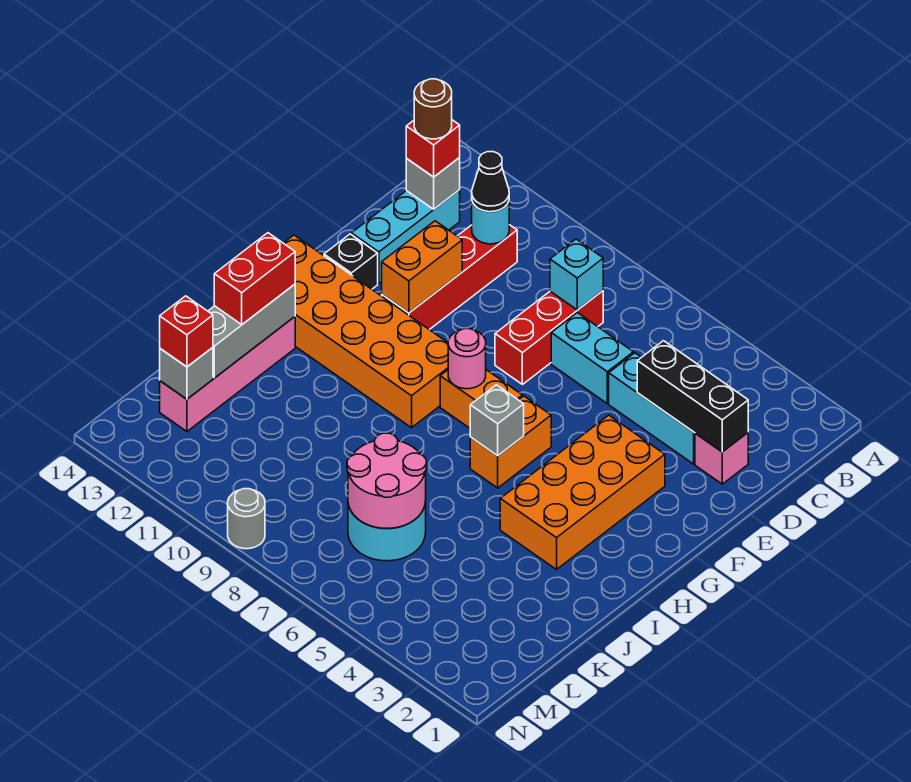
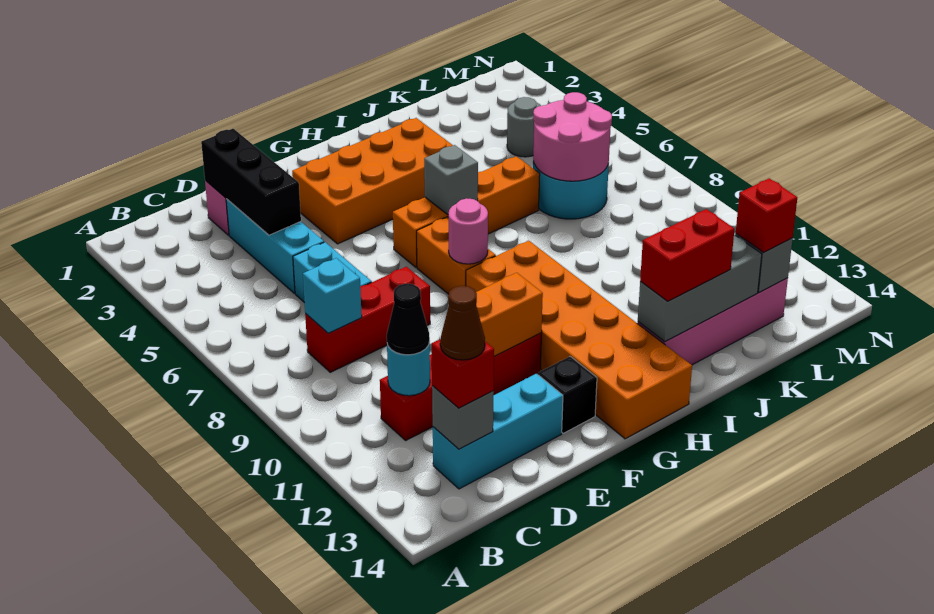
brown round brick C13 level 4 -> brown cone C13 level 4
orange brick G6:H6 level 1 -> orange brick G6:J6 level 1
grey round brick N9 level 1 -> grey round brick L4 level 1

